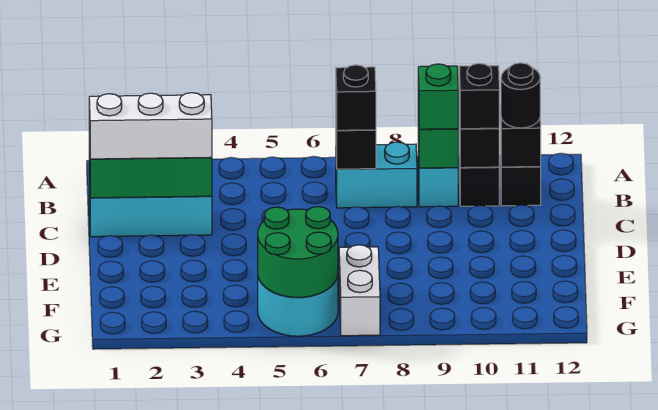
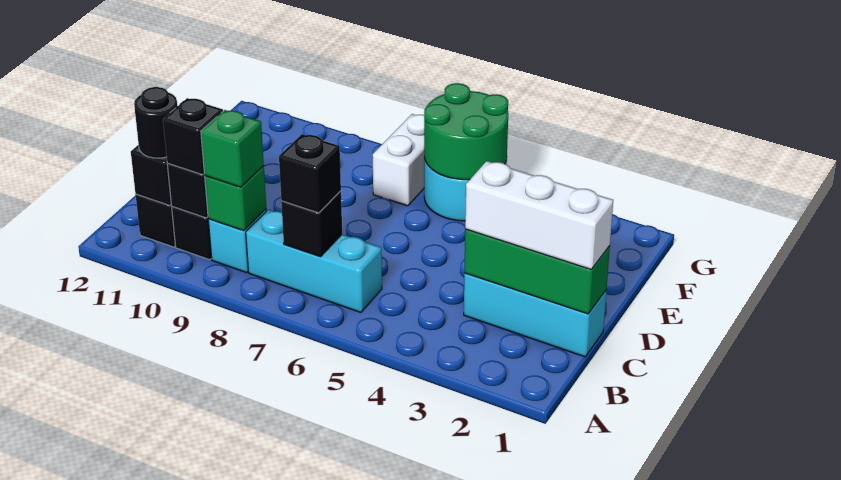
cyan brick B7:B8 level 1 -> cyan brick B6:B8 level 1

